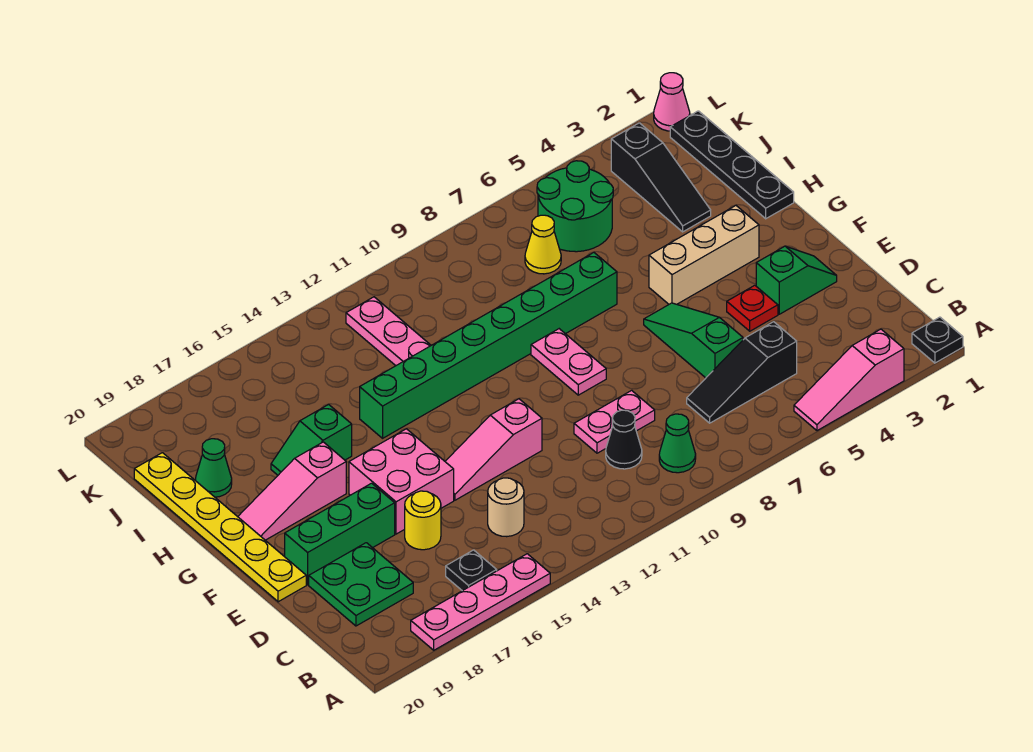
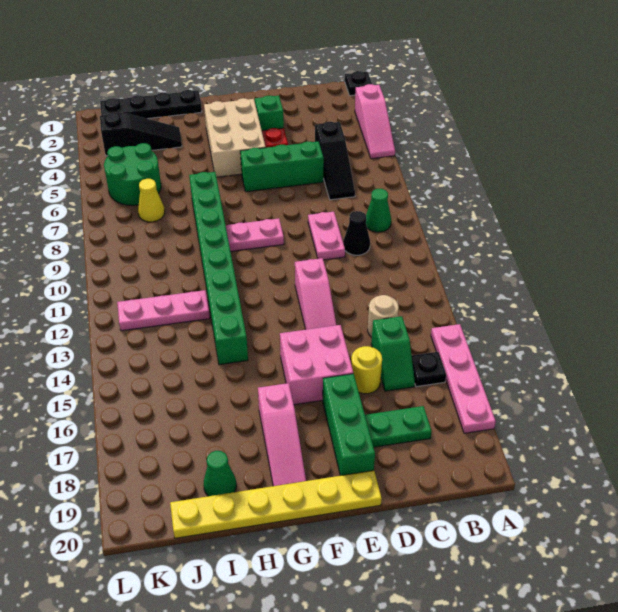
green plate C18:D19 level 1 -> green plate C18:D18 level 1
green slope D6:F6 level 1 top D -> green brick D6:F6 level 1
tan brick G3:G5 level 1 -> tan brick F3:G5 level 1
green slope H16:H17 level 1 top 16 -> green slope C15:C16 level 1 top 15
pink cone L1 level 1 -> none

